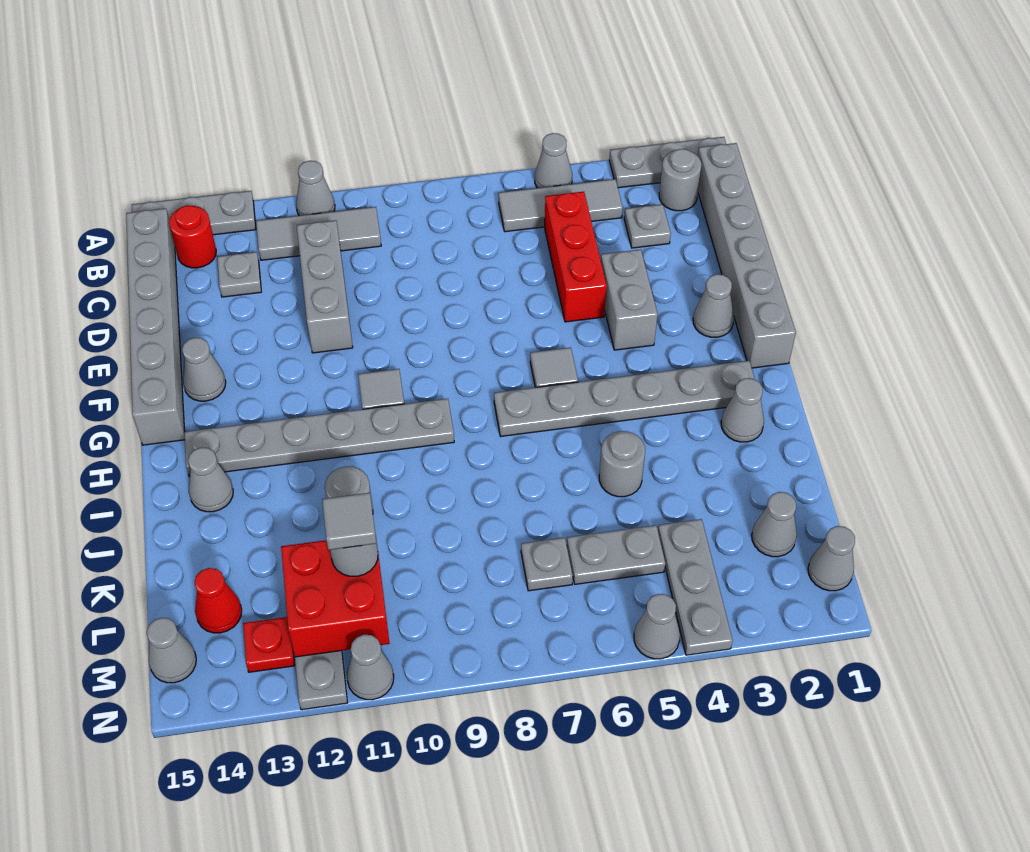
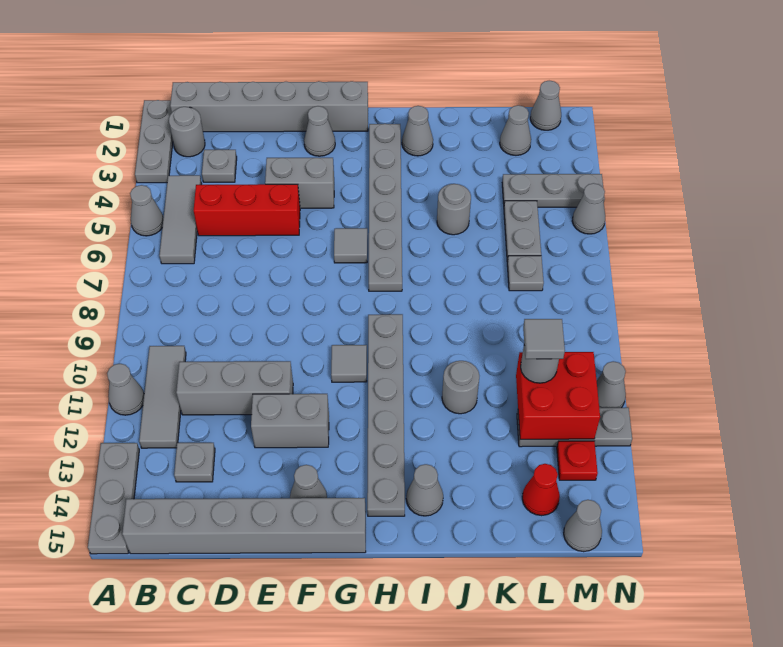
red round brick B14 level 1 -> none
none -> grey brick E12:F12 level 1

